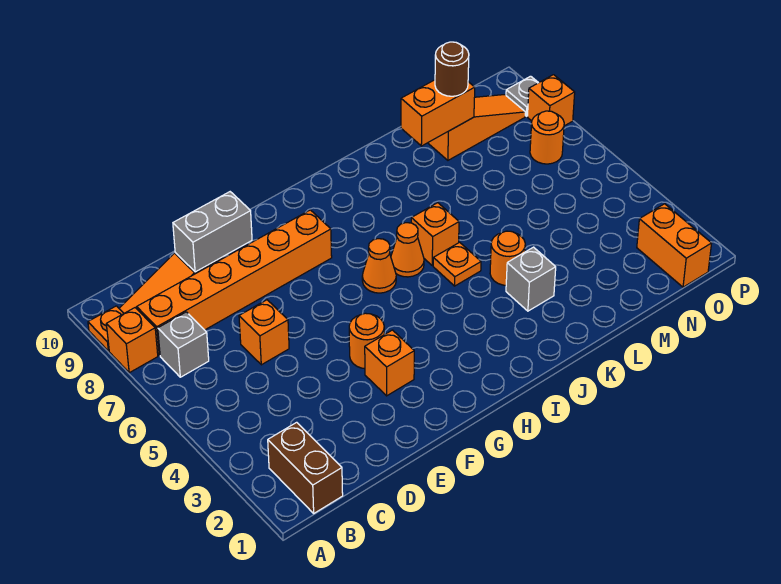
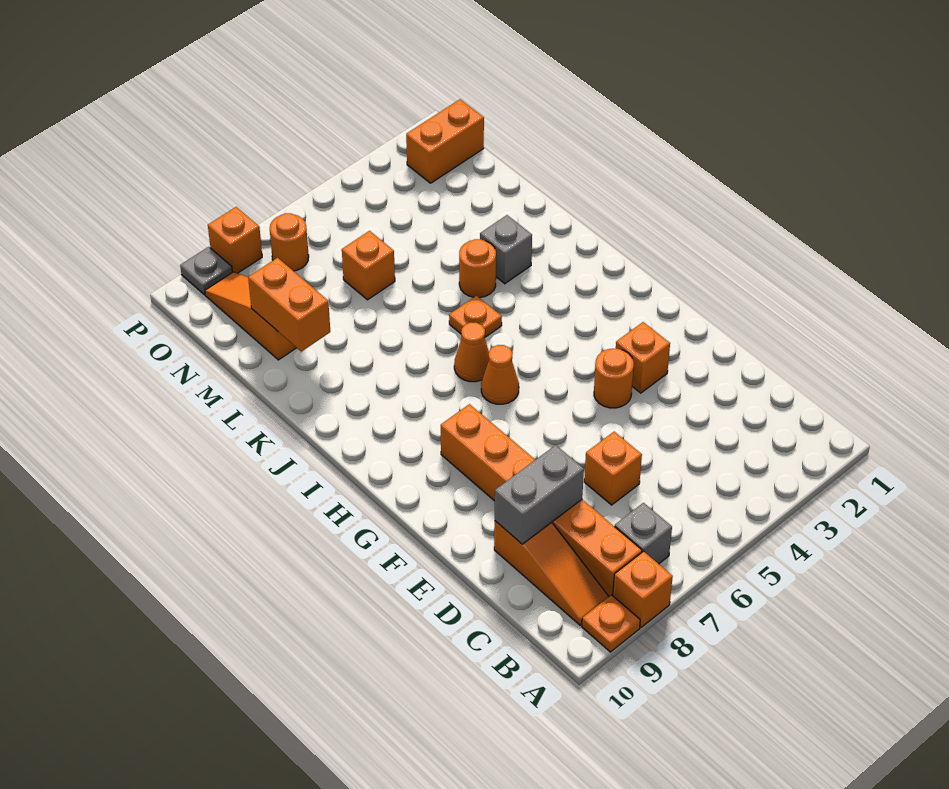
brown brick B1:B2 level 1 -> none
grey brick D9:E9 level 2 -> grey brick D8:D9 level 2
orange brick J6 level 1 -> orange brick M6 level 1
brown round brick M9 level 3 -> none

